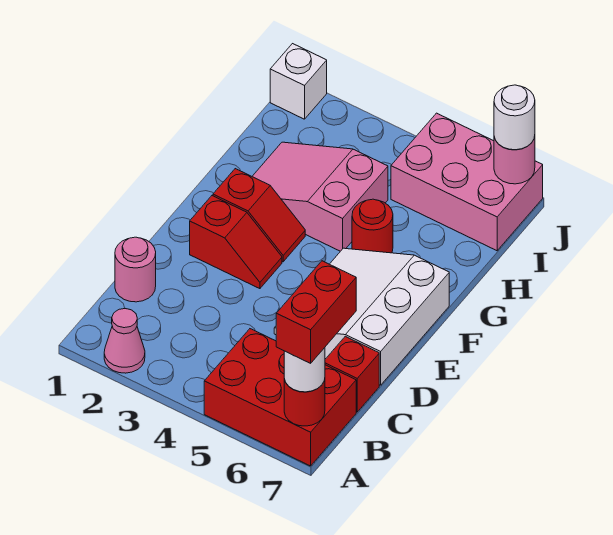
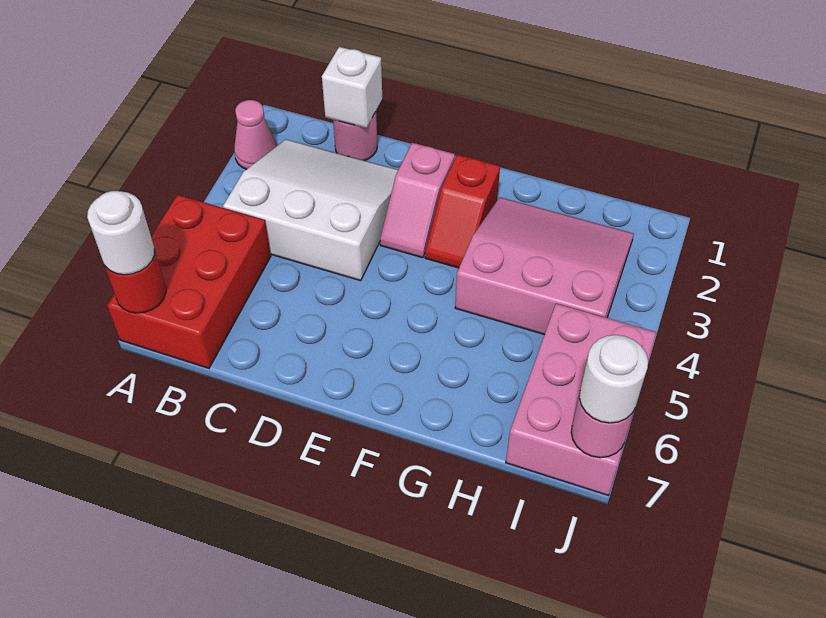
red brick A7:B7 level 4 -> none
red brick C7 level 1 -> none
white slope D5:F7 level 1 top 7 -> white slope B2:D4 level 1 top 4
red slope E2:E3 level 1 top 2 -> pink slope E2:E3 level 1 top 2
pink slope G2:H4 level 1 top 4 -> pink slope G2:I4 level 1 top 4
red round brick G5 level 1 -> none
white brick J1 level 1 -> white brick C1 level 2

